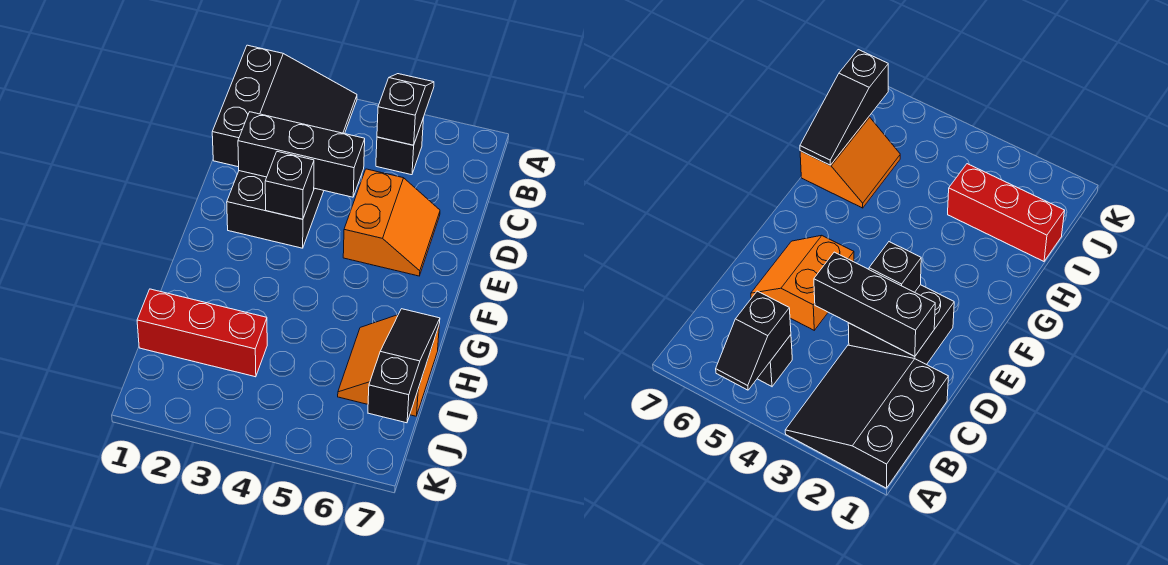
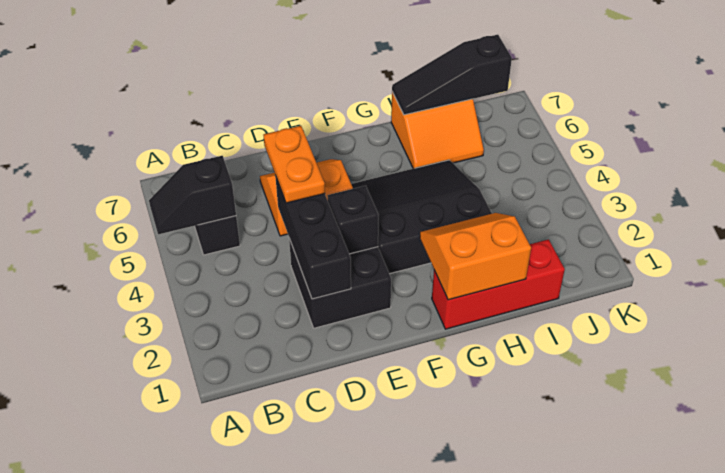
black slope A1:C3 level 1 top 1 -> black slope F3:H5 level 1 top 3
none -> orange plate D4:D5 level 3
none -> orange slope G1:H2 level 2 top 1
red brick I1:I3 level 1 -> red brick G1:I1 level 1

